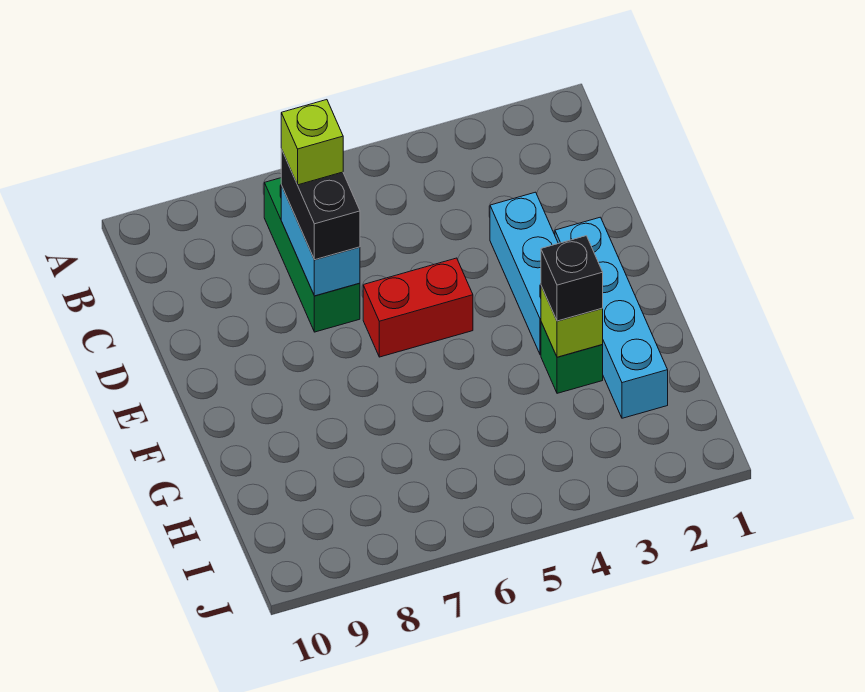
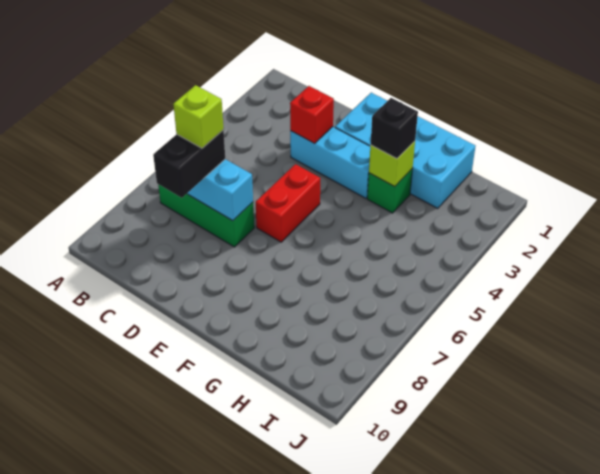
black brick C7:D7 level 3 -> black brick C7:C8 level 3
none -> red brick D3 level 2
cyan brick E2:H2 level 1 -> cyan brick E1:H2 level 1

